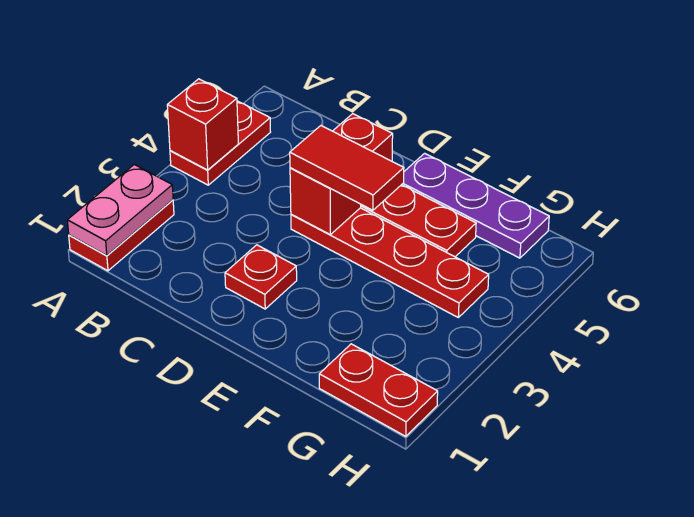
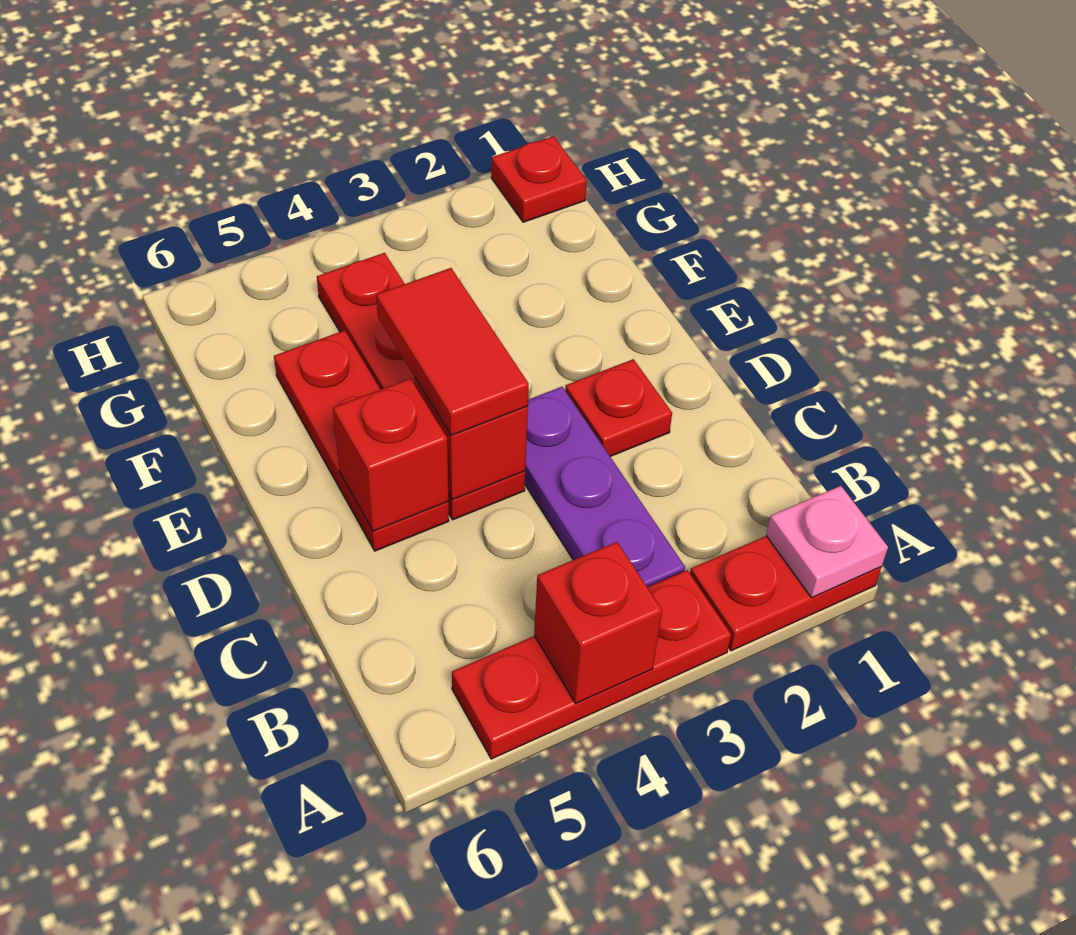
pink plate A1:A2 level 2 -> pink plate A1 level 2
red plate A4:A5 level 1 -> red plate A3:A5 level 1
purple plate E6:G6 level 1 -> purple plate B3:D3 level 1
red plate G1:H1 level 1 -> red plate H1 level 1

